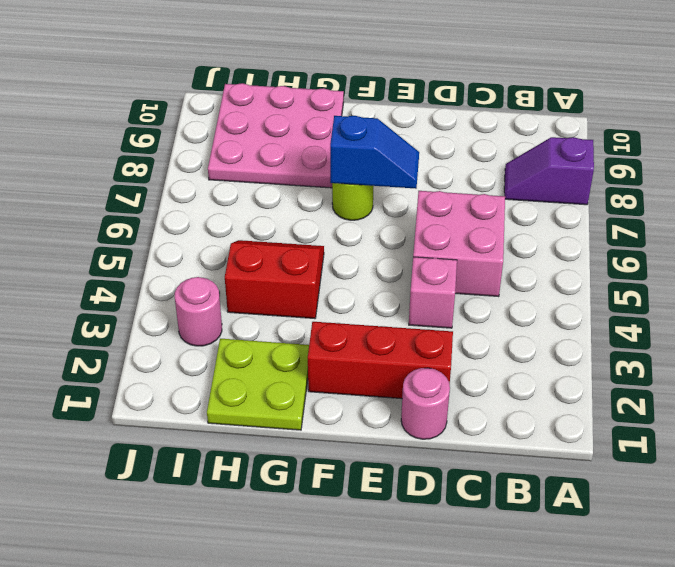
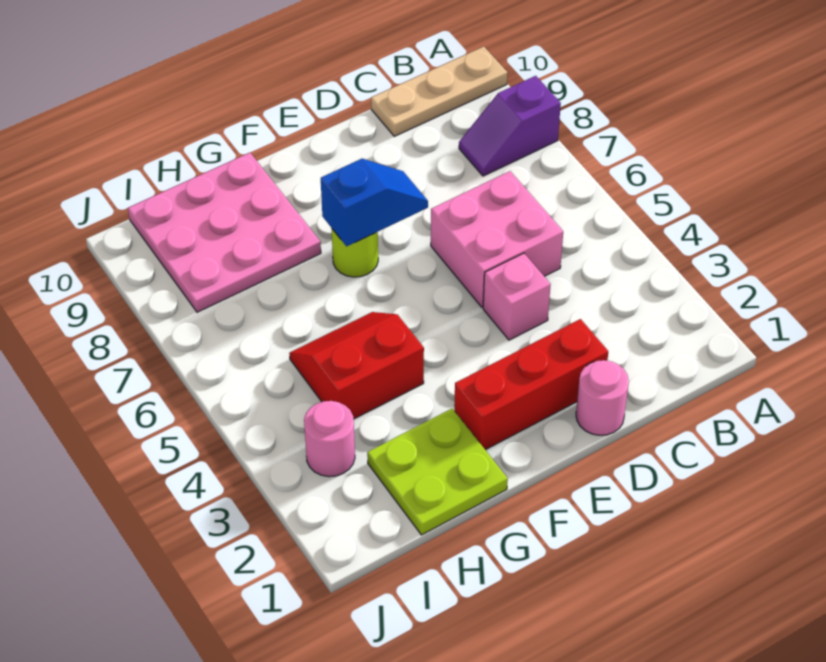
none -> tan plate A10:C10 level 1

